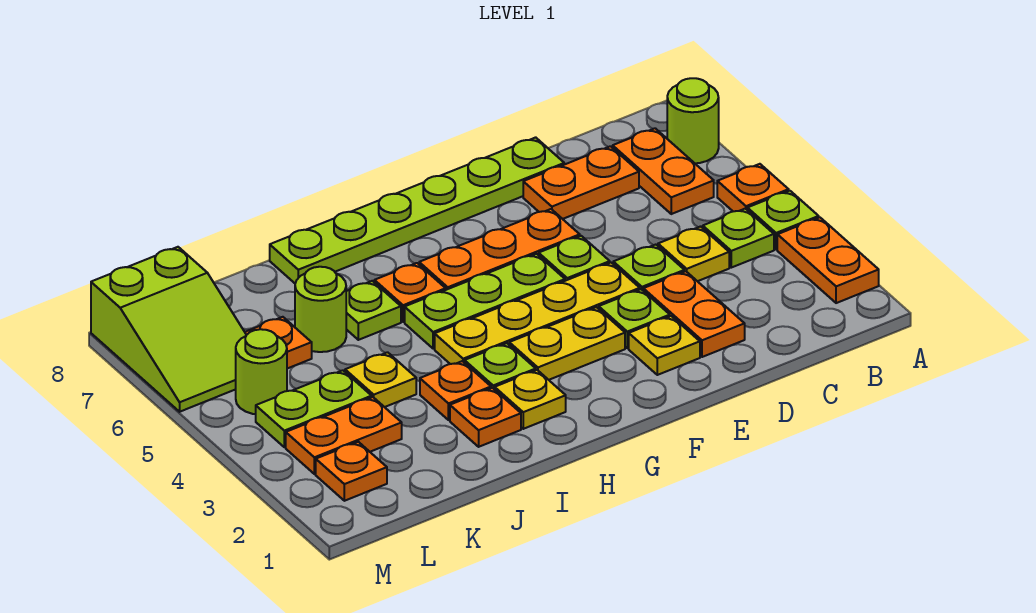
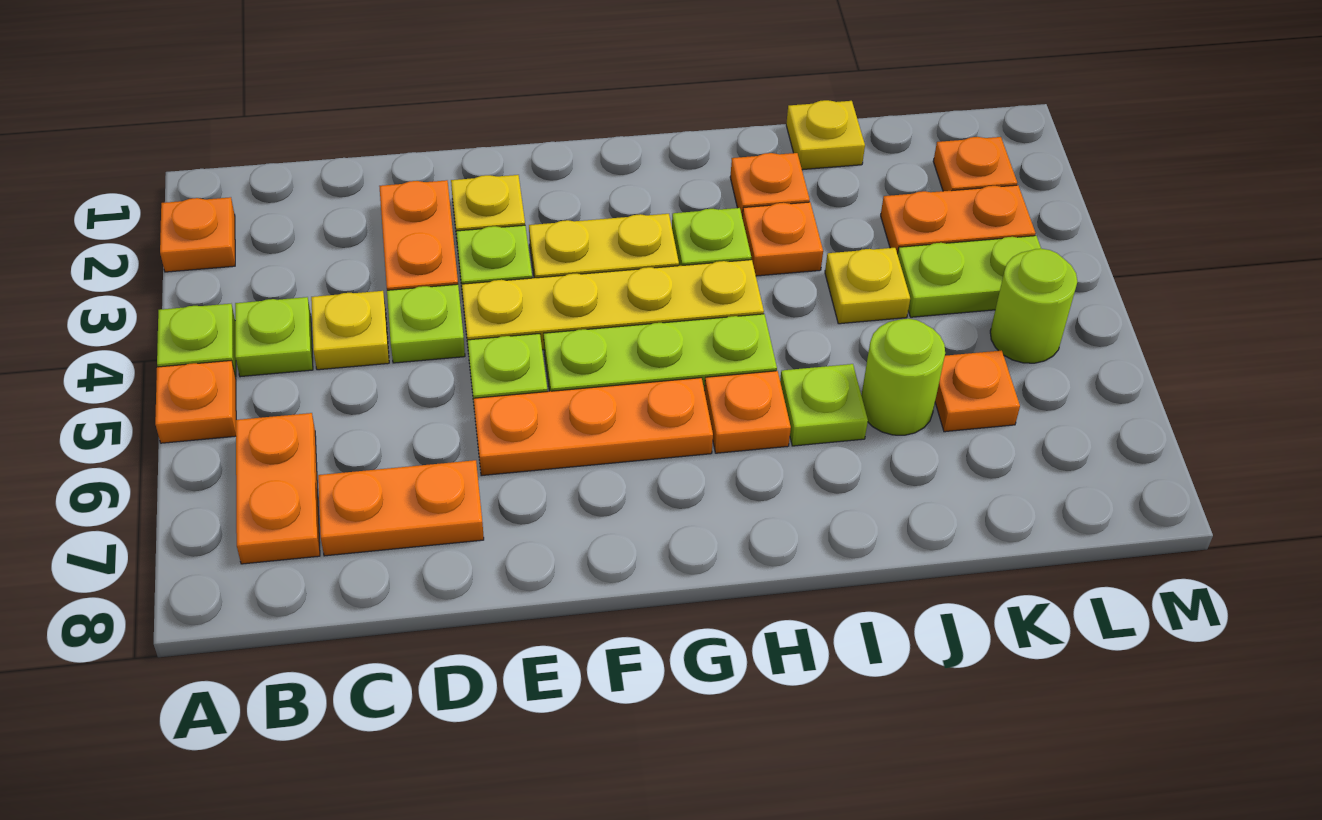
orange plate A2:A3 level 1 -> orange plate A2 level 1
lime round brick A7 level 1 -> none
lime plate D8:I8 level 1 -> none
yellow plate H2 level 1 -> yellow plate J1 level 1
lime slope L6:M8 level 1 top 8 -> none

